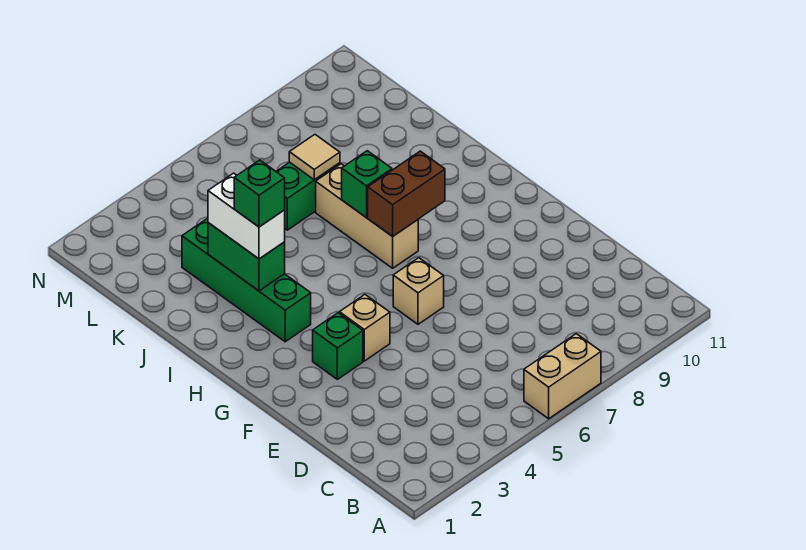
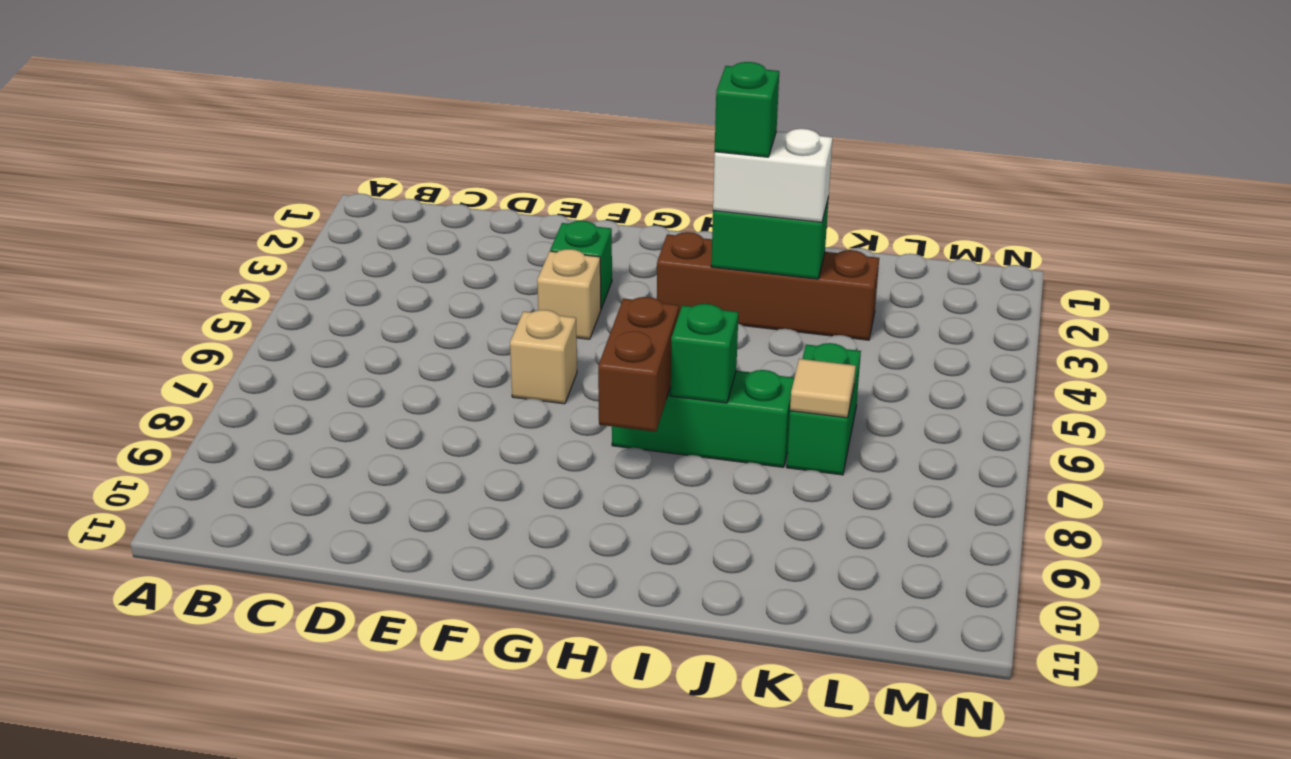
tan brick A6:A7 level 1 -> none
green brick H3:K3 level 1 -> brown brick H3:K3 level 1
tan brick H7:J7 level 1 -> green brick H7:J7 level 1

